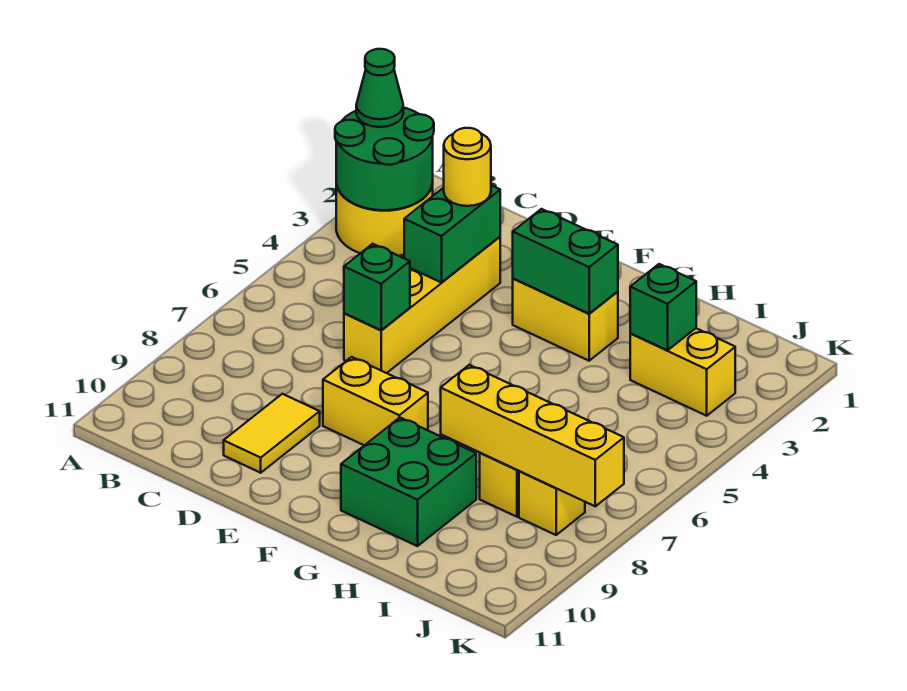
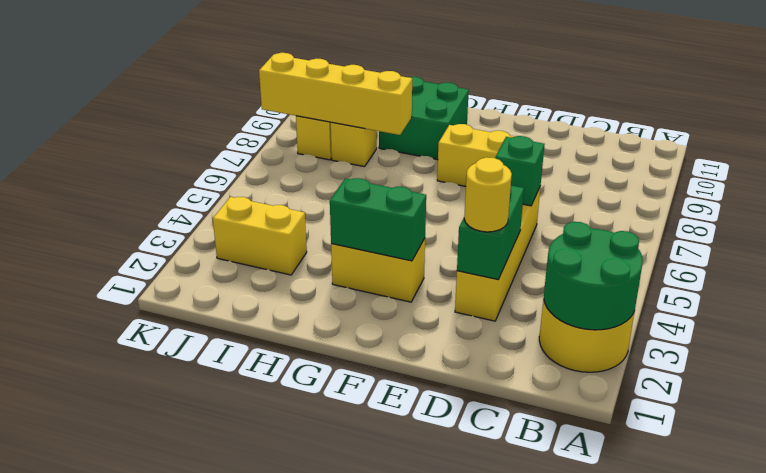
green cone A2 level 3 -> none
yellow tile D9:D10 level 1 -> none
green brick I3 level 2 -> none

